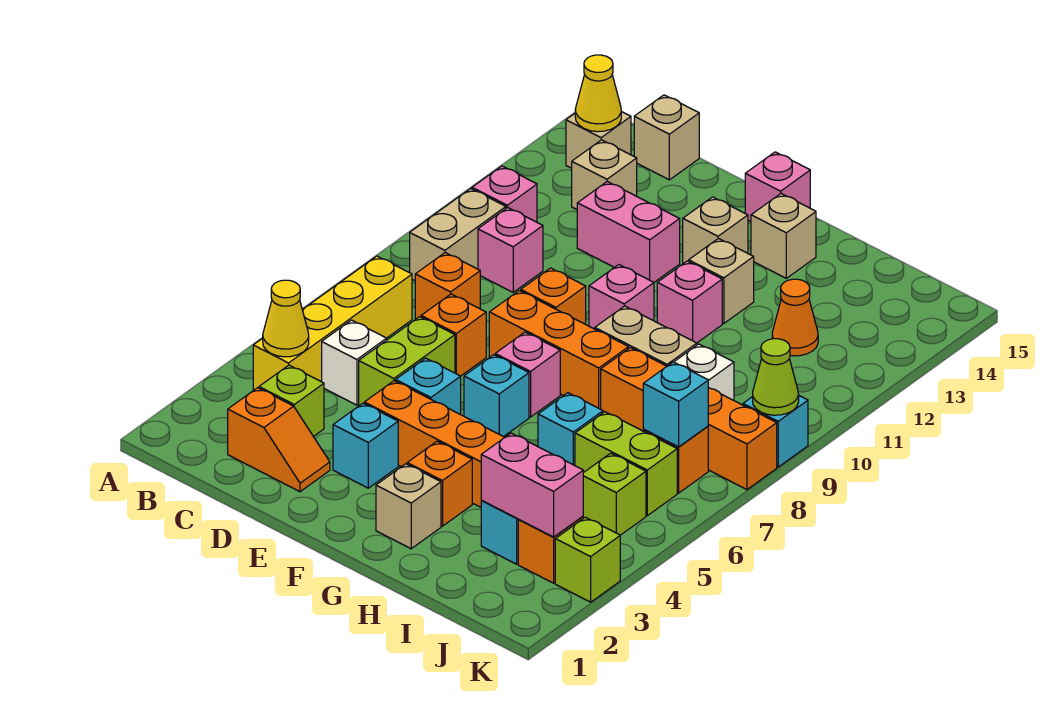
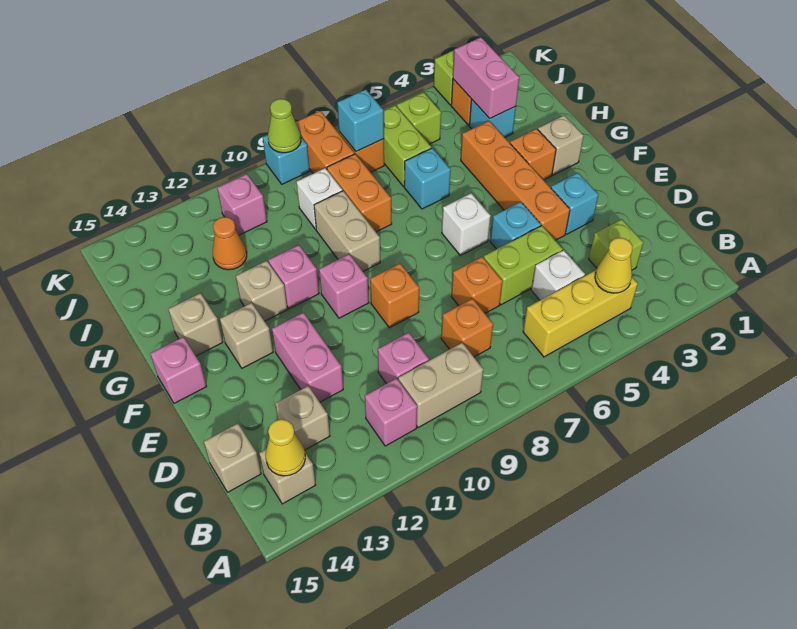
yellow brick B4:B7 level 1 -> yellow brick B4:B6 level 1
orange slope C2:D2 level 1 top C -> none
orange brick E8:G8 level 1 -> none
cyan brick F6 level 1 -> white brick F6 level 1
pink brick F7 level 1 -> pink brick J11 level 1

